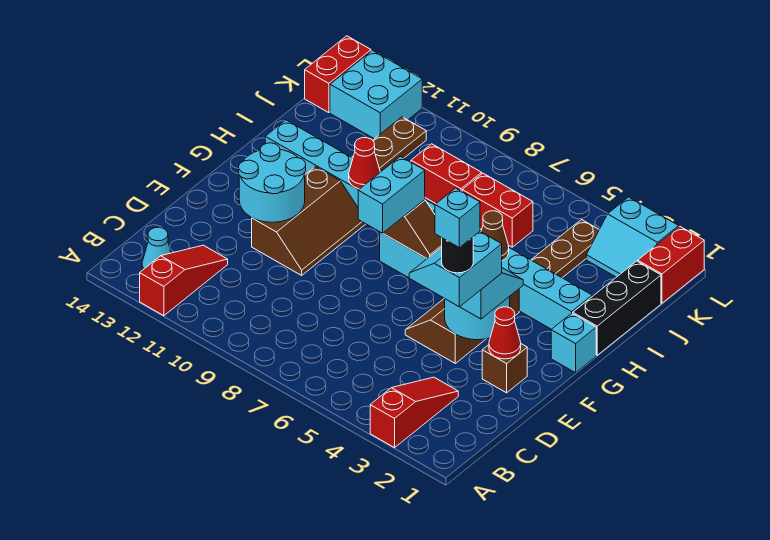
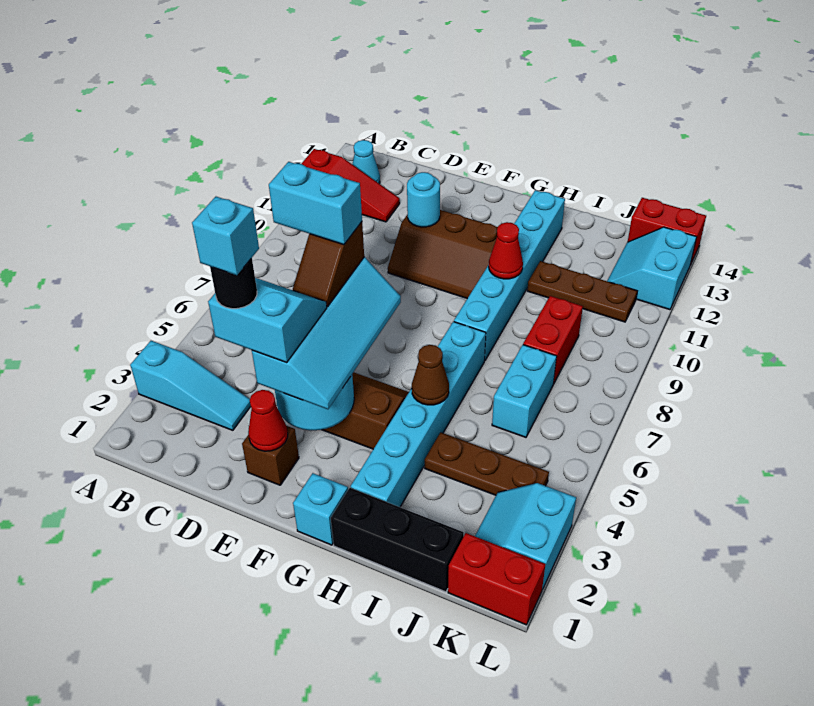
red slope A3:C3 level 1 top A -> cyan slope A3:C3 level 1 top A
cyan round brick E11:F12 level 2 -> cyan round brick E11 level 2
red brick J6:J7 level 1 -> cyan brick J6:J7 level 1
cyan brick K12:L13 level 1 -> cyan slope K12:L13 level 1 top L

